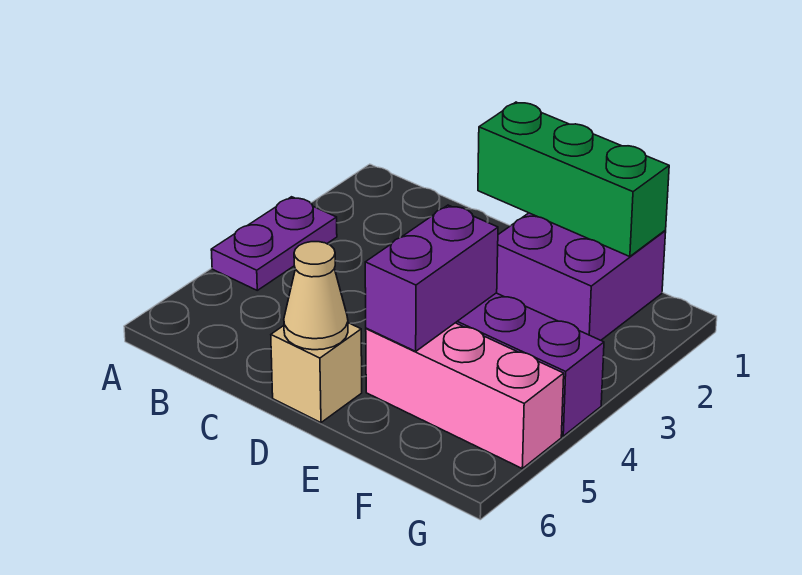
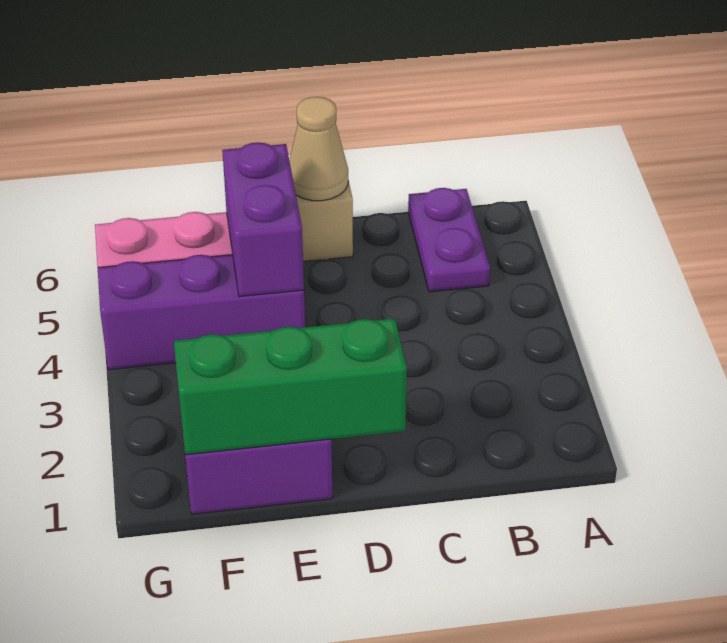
purple plate A3:A4 level 1 -> purple plate B5:B6 level 1

